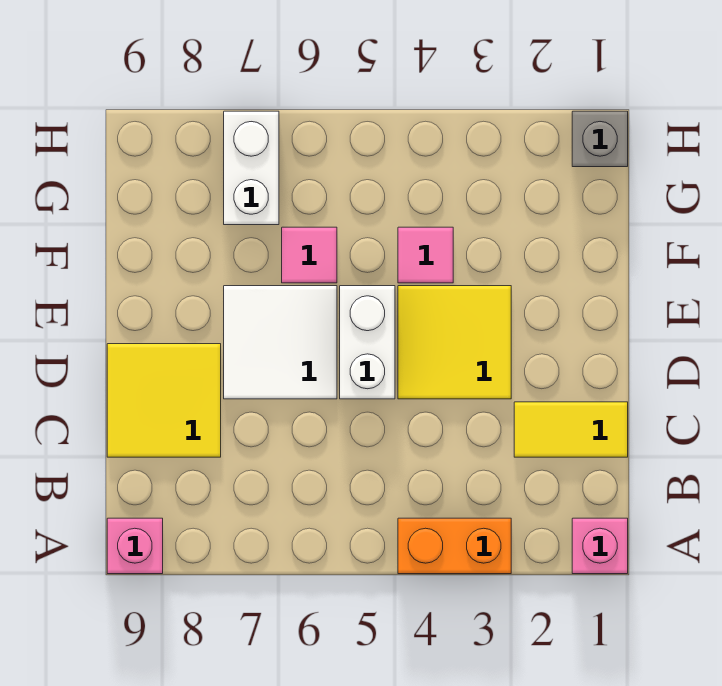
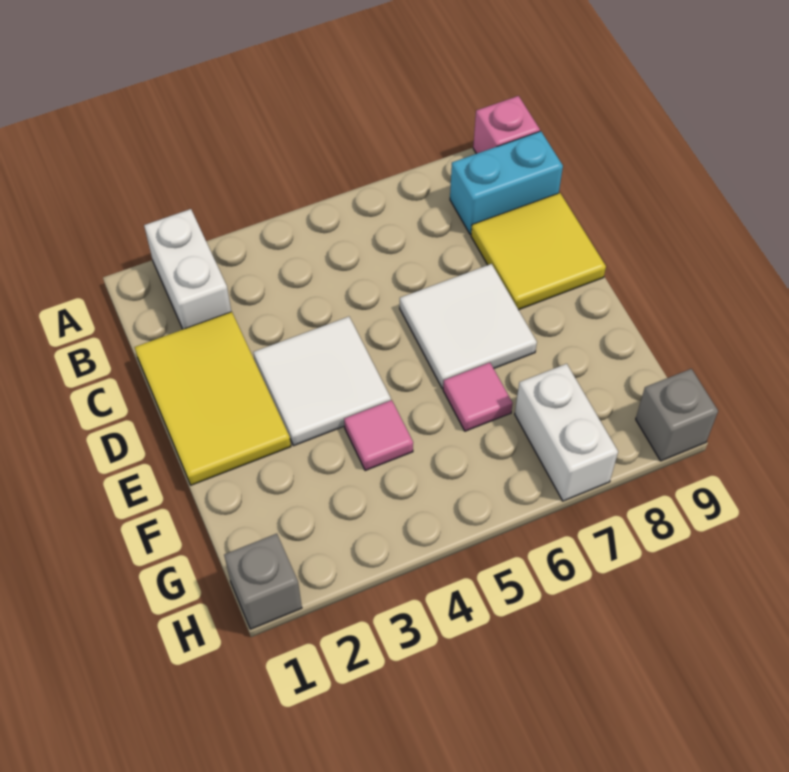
pink brick A1 level 1 -> none
orange brick A3:A4 level 1 -> none
none -> cyan brick B8:B9 level 1
yellow tile C1:C2 level 1 -> yellow tile C1:E2 level 1
yellow tile D3:E4 level 1 -> white tile D3:E4 level 1
white brick D5:E5 level 1 -> white brick A2:B2 level 1
none -> grey brick H9 level 1

